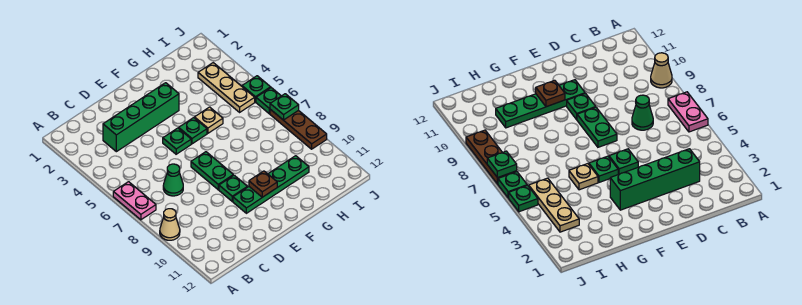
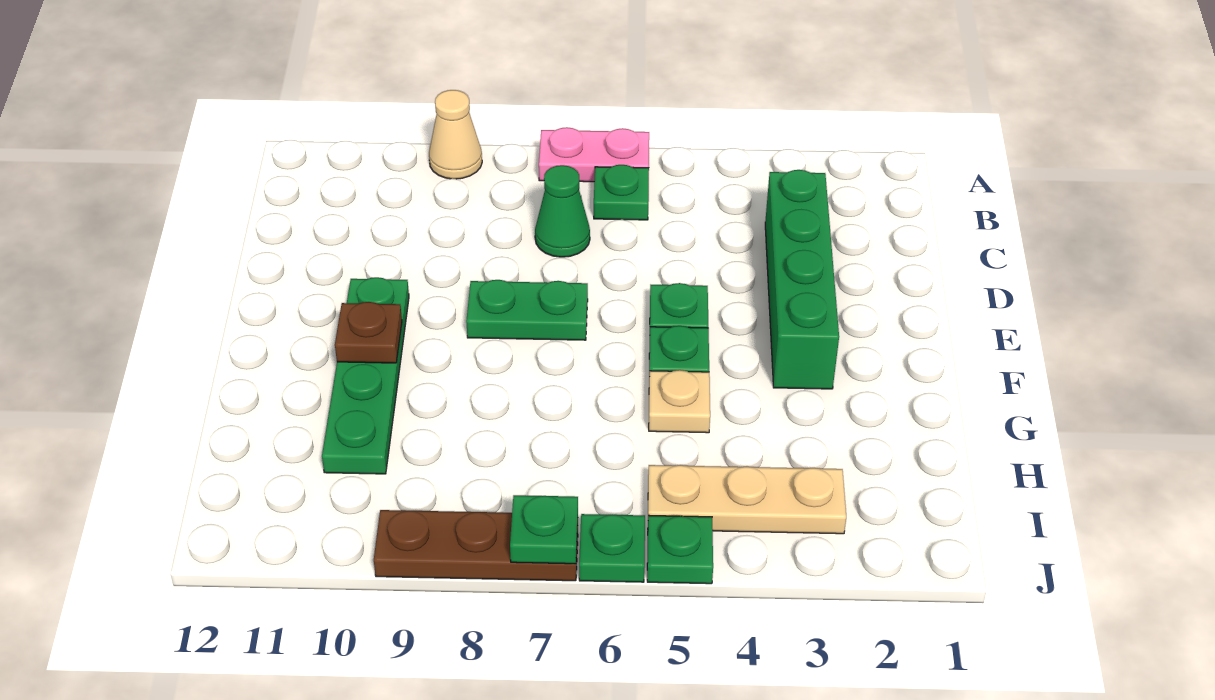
green plate E9 level 1 -> green plate B6 level 1

